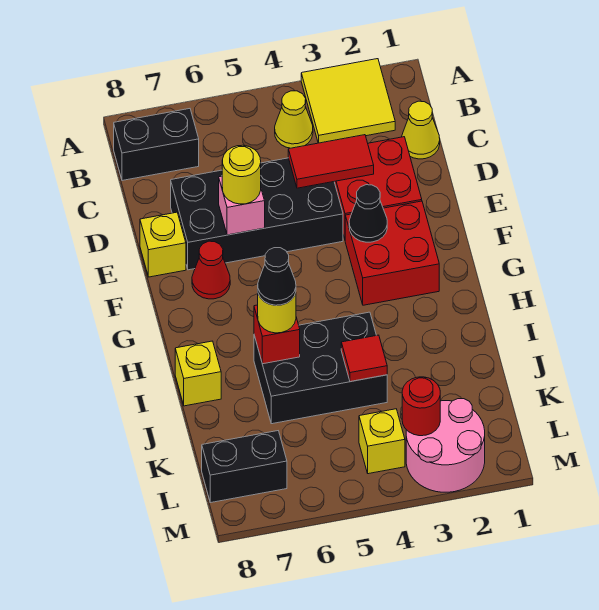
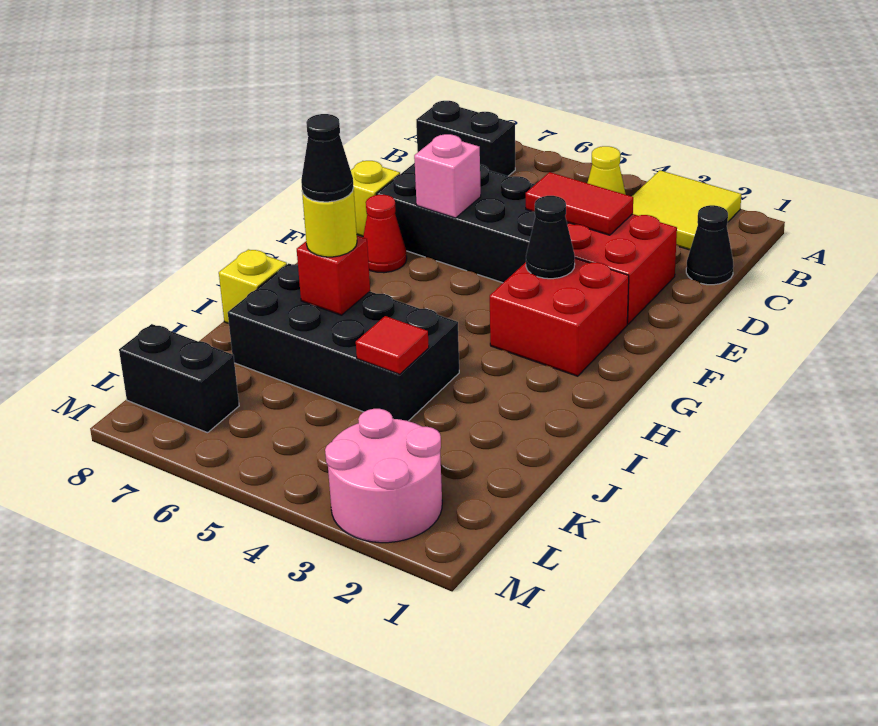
yellow cone C1 level 1 -> black cone C1 level 1
yellow round brick E6 level 3 -> none
black brick I4:J6 level 1 -> black brick I4:J7 level 1
red round brick L3 level 2 -> none
yellow brick L4 level 1 -> none

